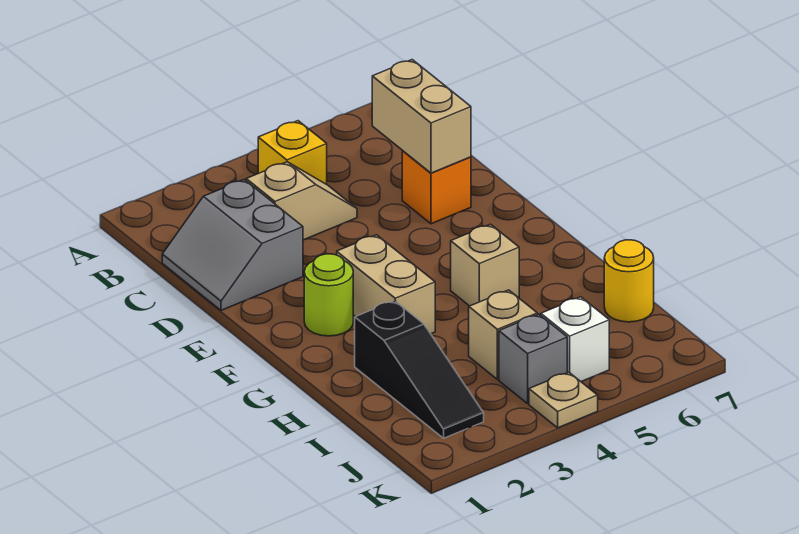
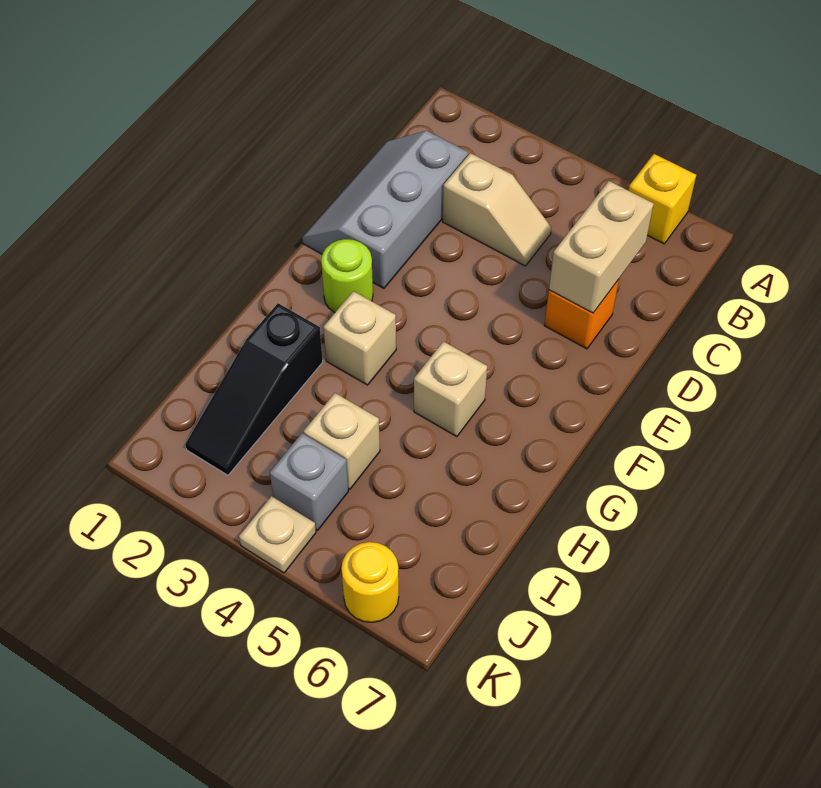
yellow brick B4 level 1 -> yellow brick A6 level 1
grey slope C1:D2 level 1 top 2 -> grey slope C1:E2 level 1 top 2
tan brick F3:G3 level 1 -> tan brick G3 level 1
yellow round brick I7 level 1 -> yellow round brick K6 level 1
white brick J5 level 1 -> none

